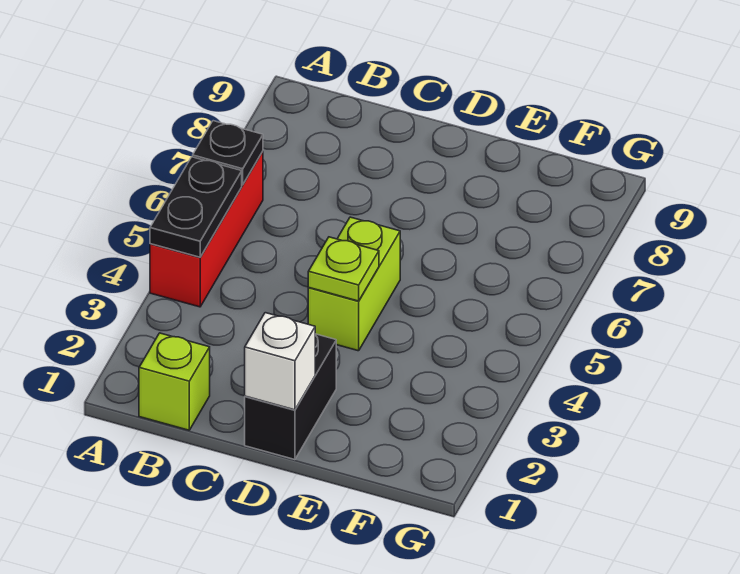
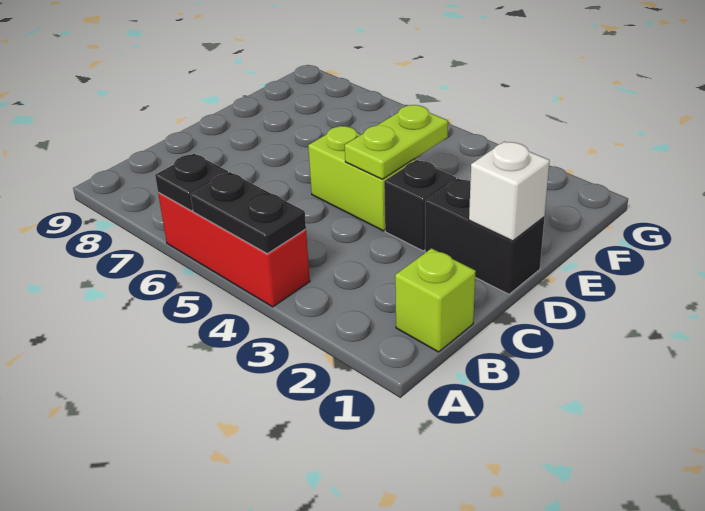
none -> black brick D3 level 1
lime plate D4 level 2 -> lime plate D4:E4 level 2

